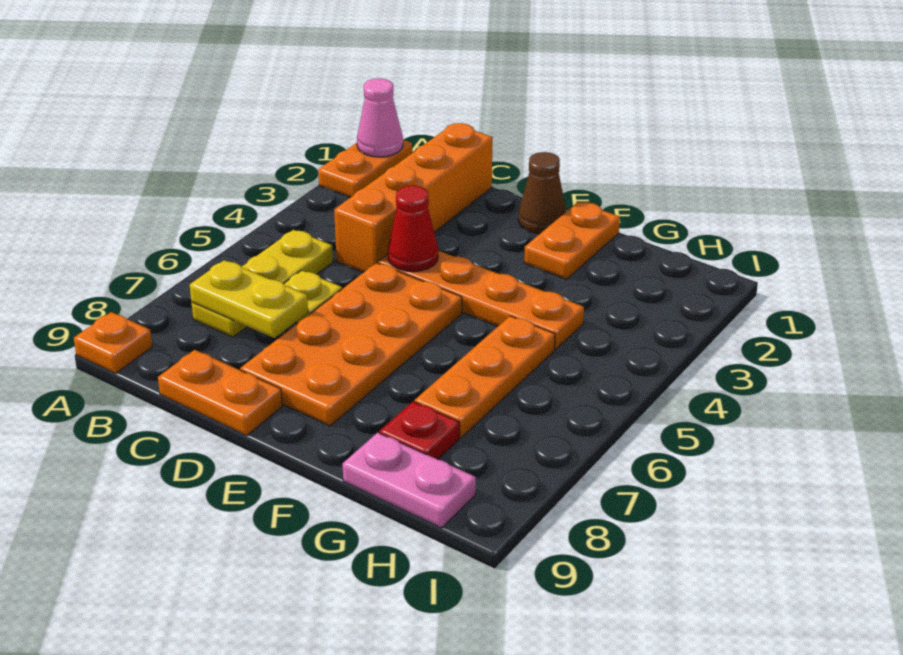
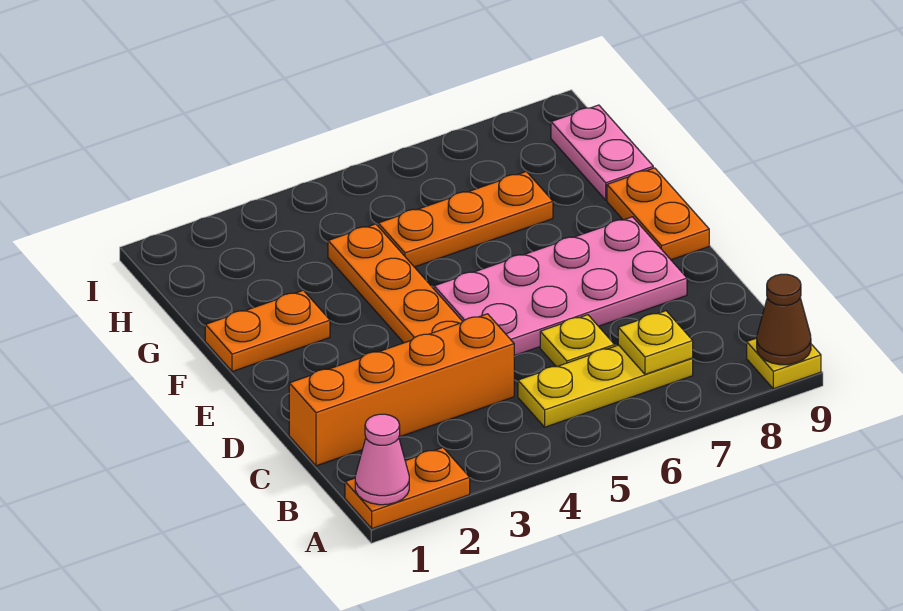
orange plate A9 level 1 -> yellow plate A9 level 1
yellow plate B7:C7 level 2 -> yellow plate B7 level 2
orange plate C9:D9 level 1 -> orange plate E9:F9 level 1
red cone D4 level 2 -> none
orange plate D5:E8 level 1 -> pink plate D5:E8 level 1
brown cone E1 level 1 -> brown cone A9 level 2
red plate G8 level 1 -> none

